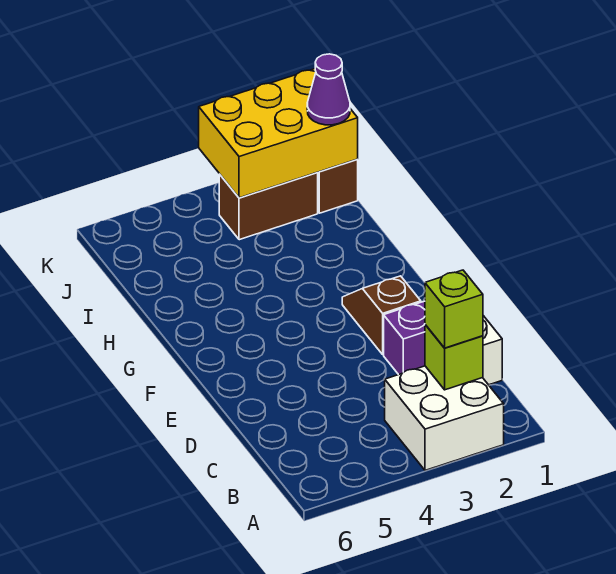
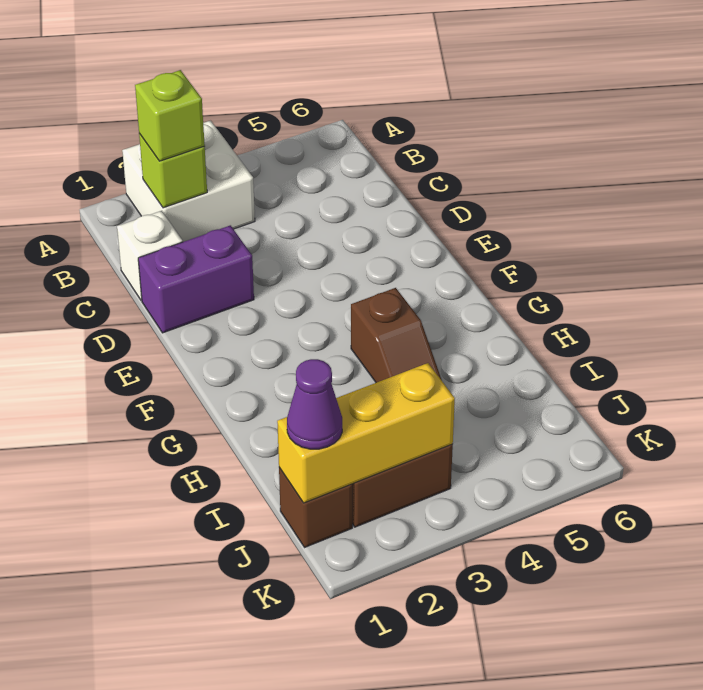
brown slope E2:F2 level 1 top E -> brown slope G4:H4 level 1 top G
yellow brick J1:K3 level 2 -> yellow brick J1:J3 level 2

